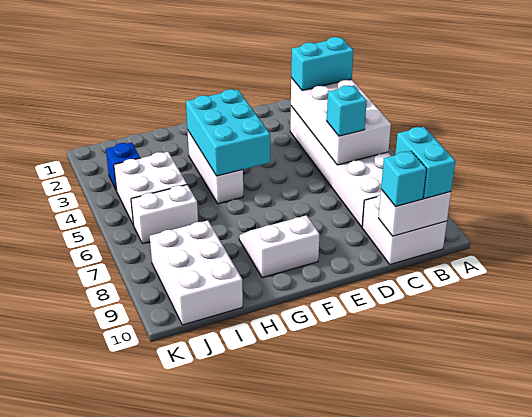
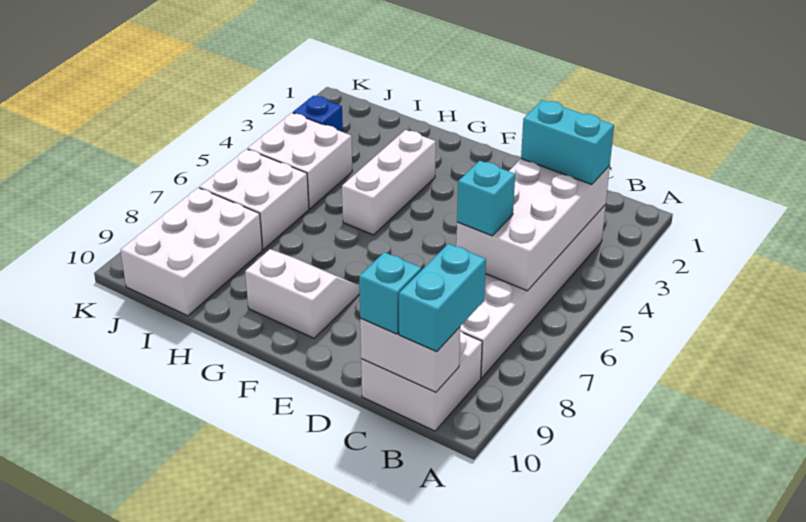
cyan brick F3:G5 level 2 -> none
white brick I6:J6 level 1 -> white brick I6:J7 level 1

